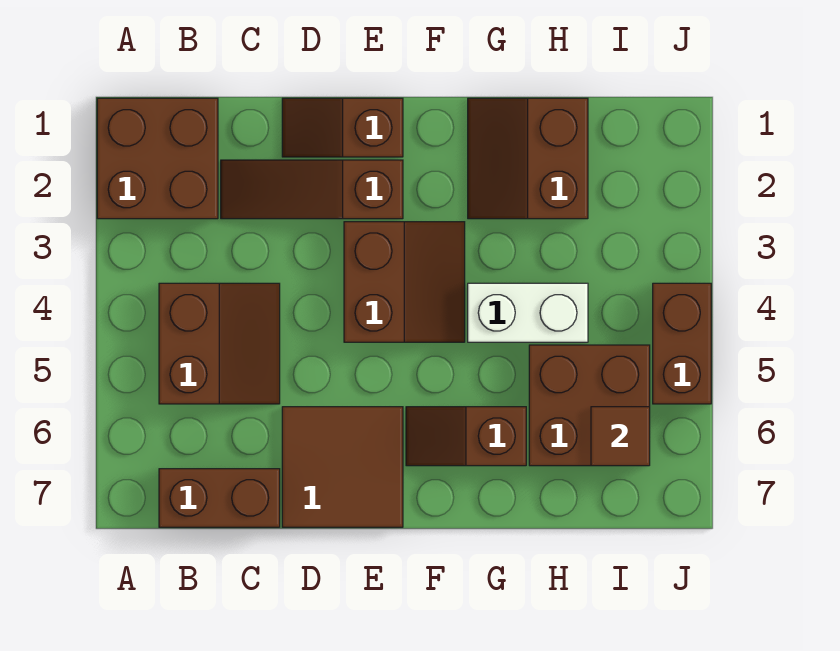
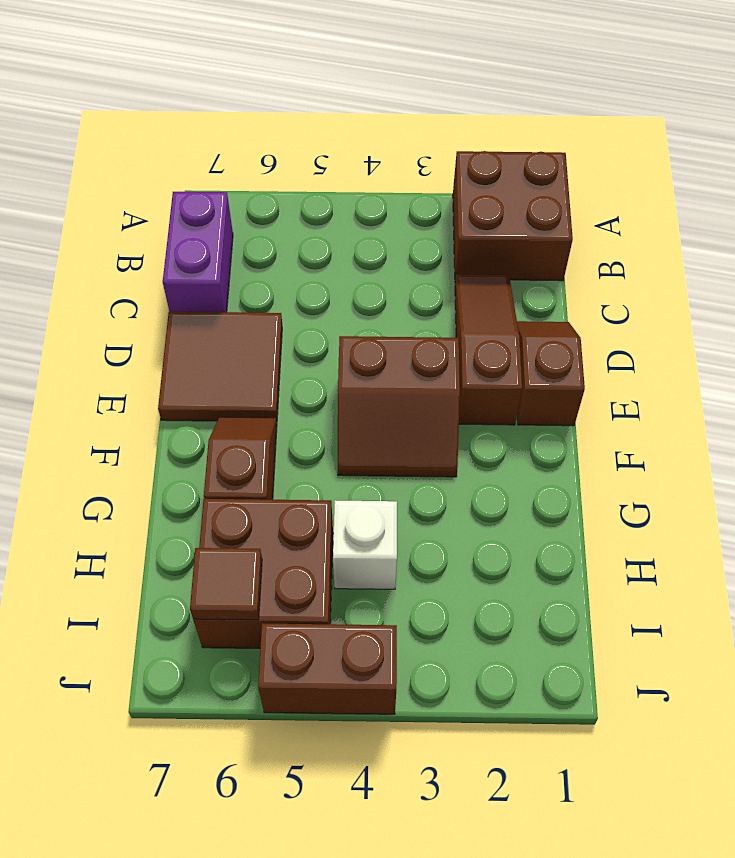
brown slope B4:C5 level 1 top B -> none
brown brick B7:C7 level 1 -> purple brick B7:C7 level 1
brown slope G1:H2 level 1 top H -> none
white brick G4:H4 level 1 -> white brick H4 level 1

